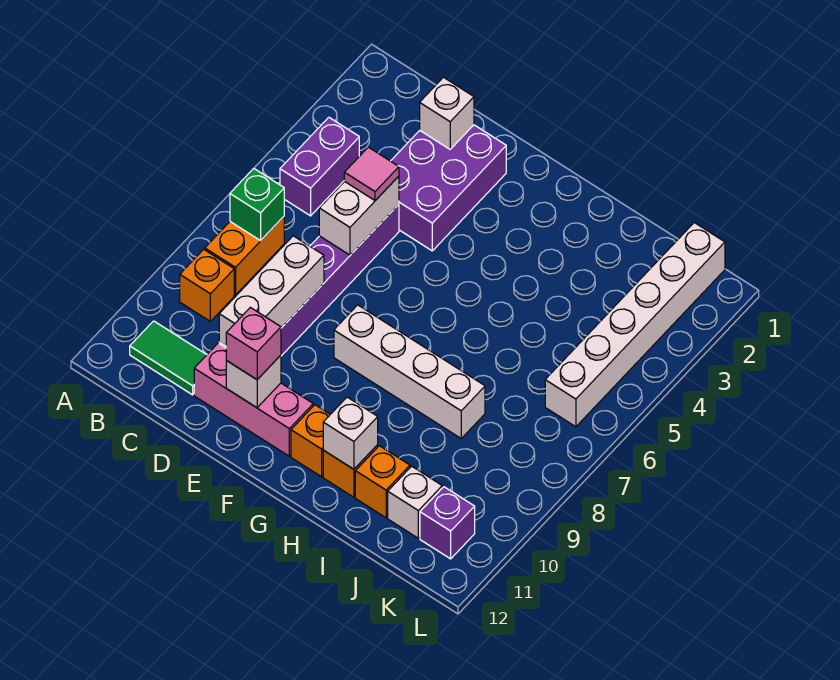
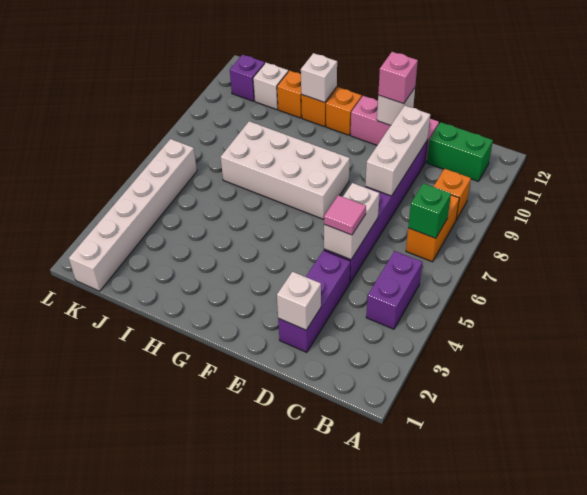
green tile B11:C11 level 1 -> green brick B11:C11 level 1
purple brick D2:E4 level 1 -> purple brick D2:D4 level 1
white brick F8:I8 level 1 -> white brick F7:I8 level 1

